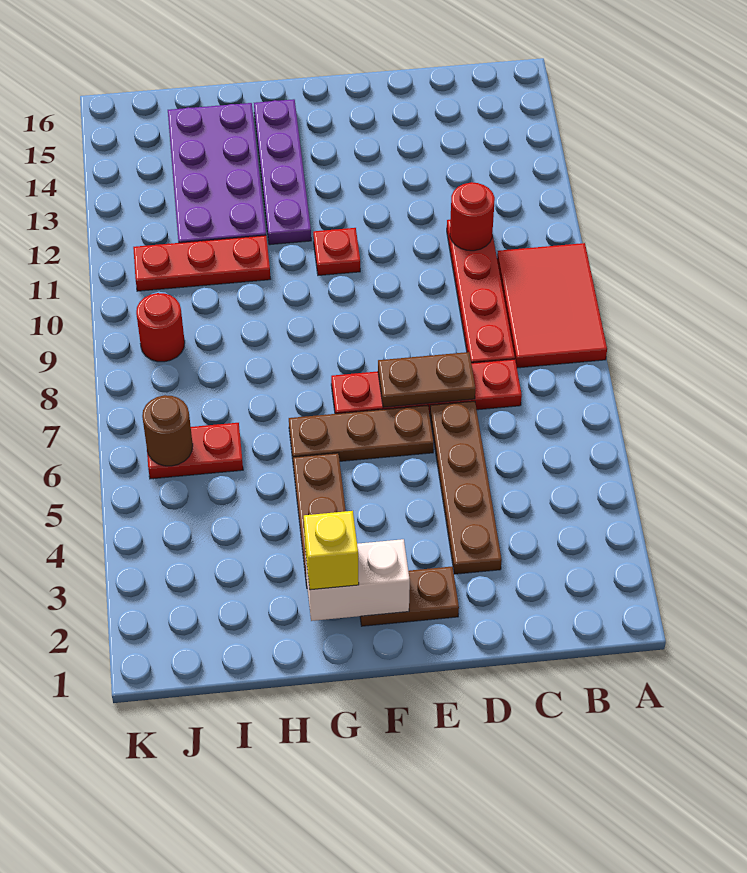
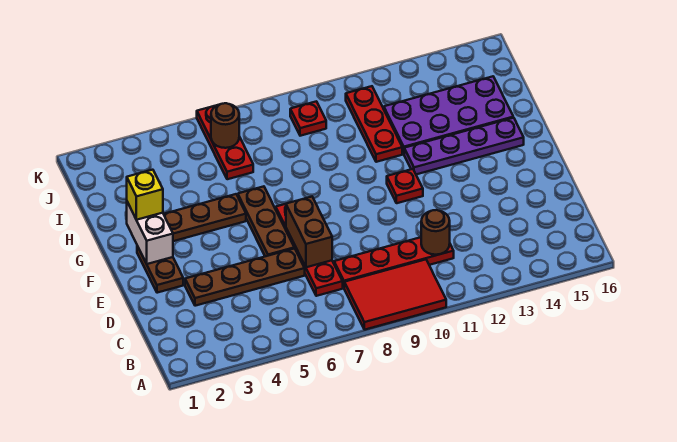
red round brick C11 level 2 -> brown round brick C11 level 2
brown plate D7:E7 level 2 -> brown brick D7:E7 level 2
red plate I6:J6 level 1 -> red plate I6:K6 level 1
red round brick J9 level 1 -> red plate J9 level 1

